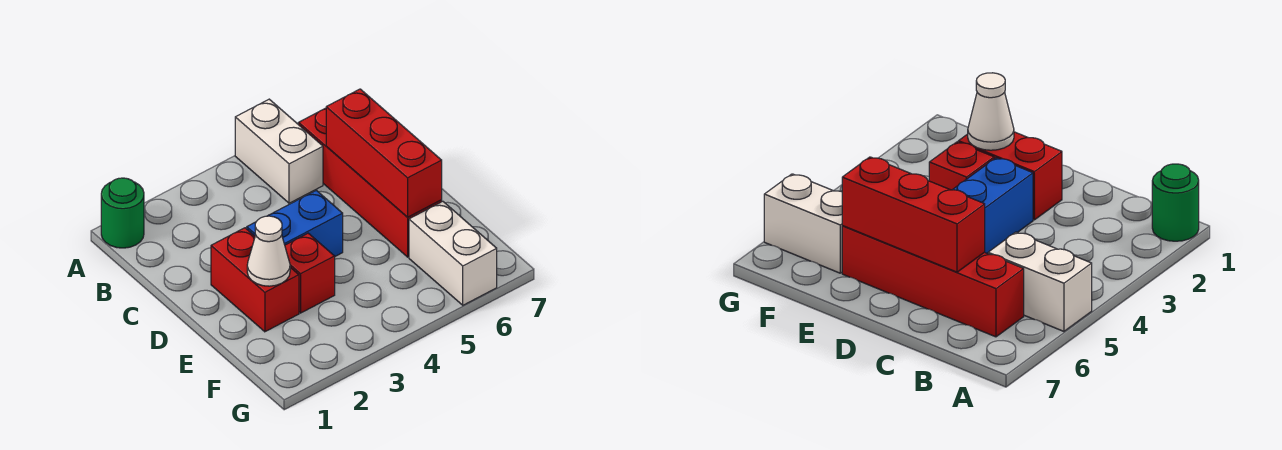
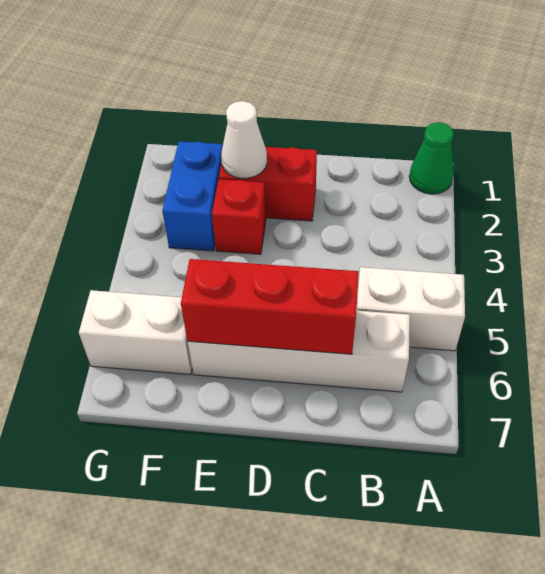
green round brick A1 level 1 -> green cone A1 level 1
red brick B6:E6 level 1 -> white brick B6:E6 level 1
blue brick D3:D4 level 1 -> blue brick F2:F3 level 1

